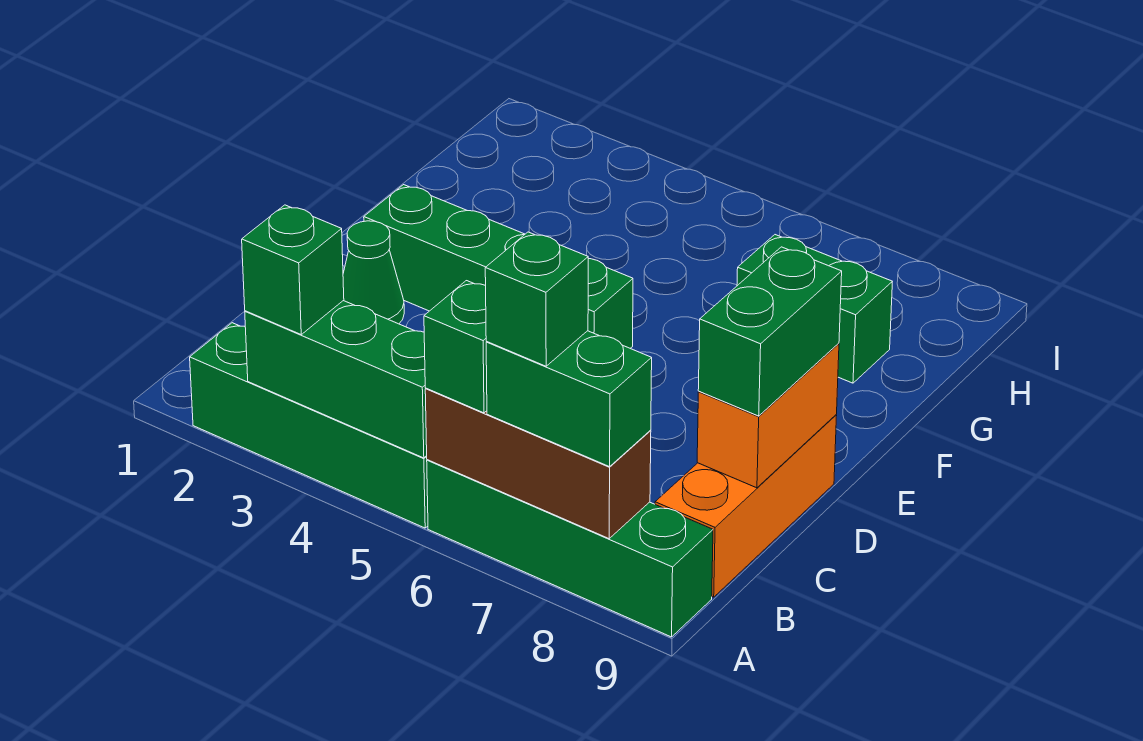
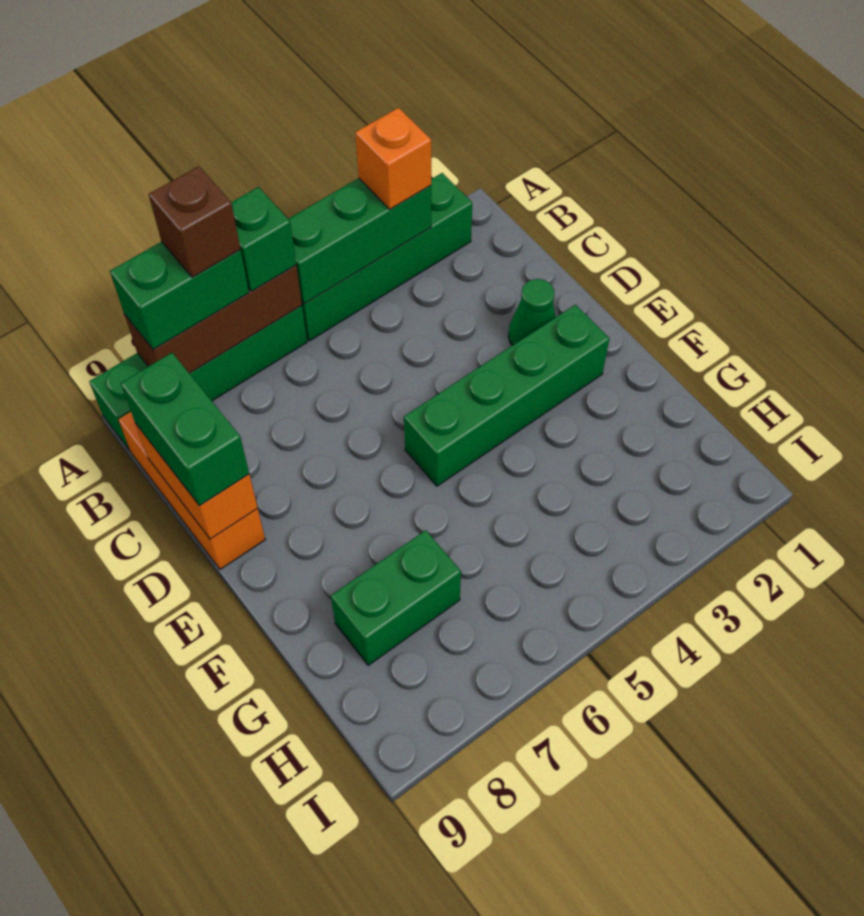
green brick A3 level 3 -> orange brick A3 level 3
green brick A7 level 4 -> brown brick A7 level 4

